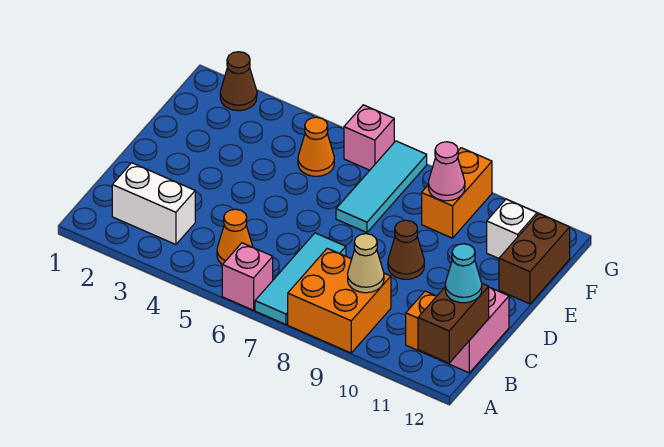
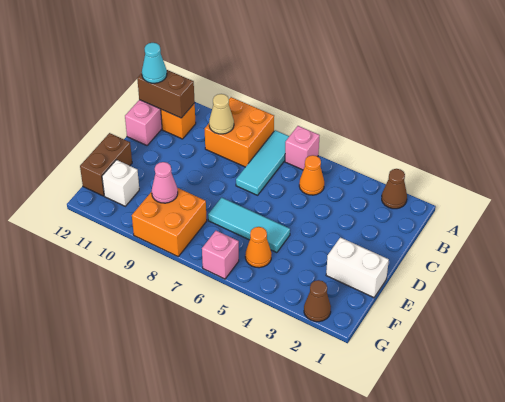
brown brick A12:B12 level 2 -> brown brick B11:B12 level 2
white brick B2:B3 level 1 -> white brick E1:E2 level 1
brown cone D9 level 1 -> brown cone A2 level 1
cyan tile E7:G7 level 1 -> cyan tile E5:E7 level 1
orange brick F9:G9 level 1 -> orange brick F8:G9 level 1

